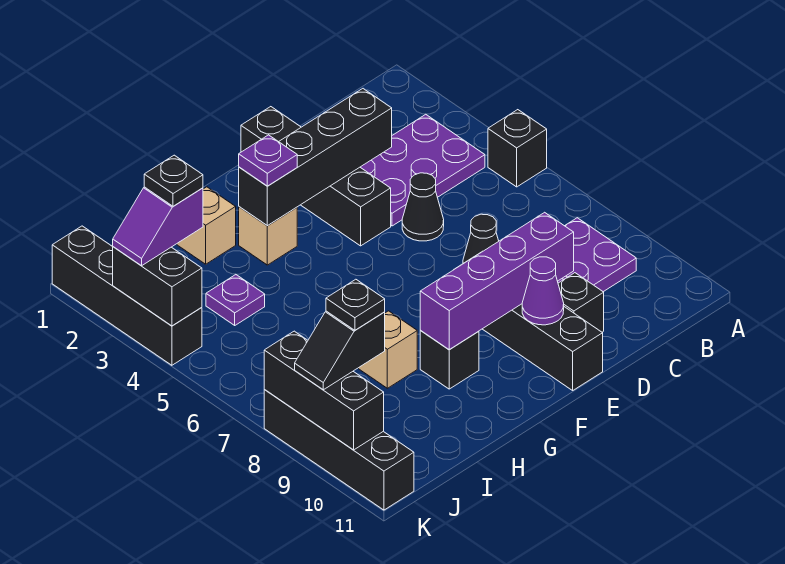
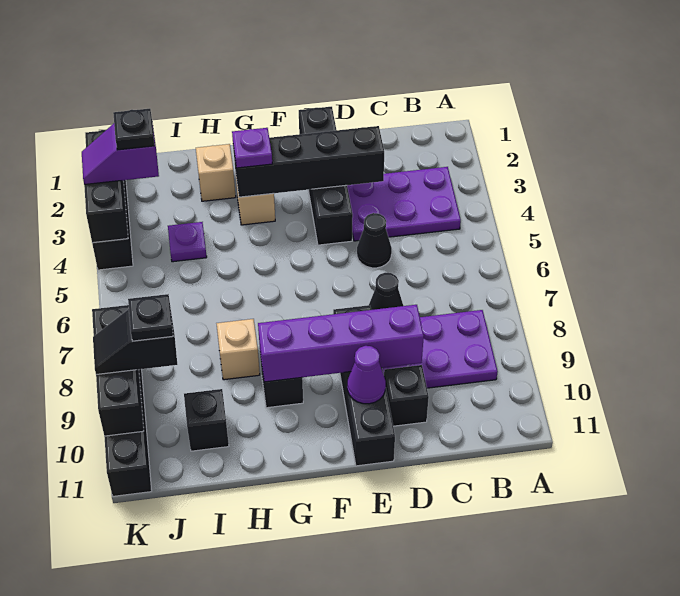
black brick A5 level 1 -> black brick I10 level 1

